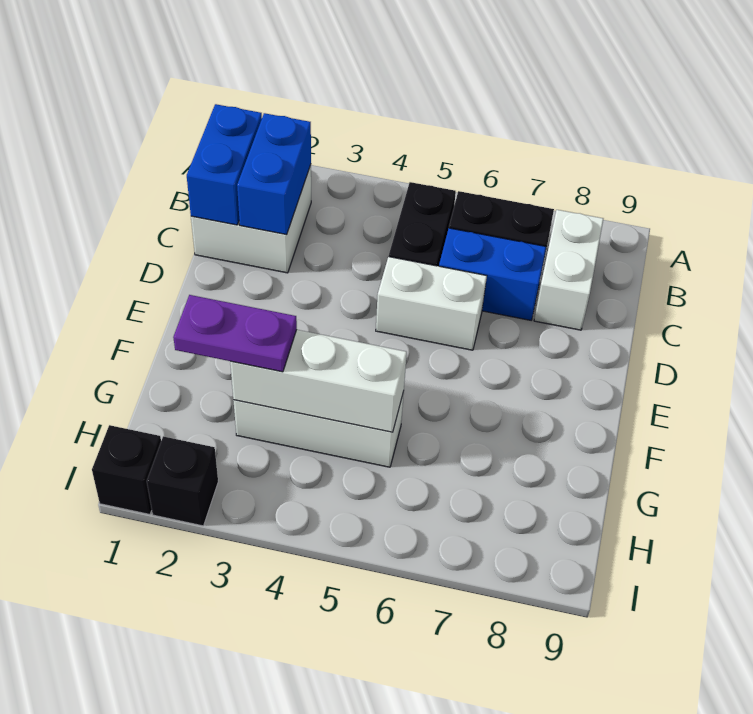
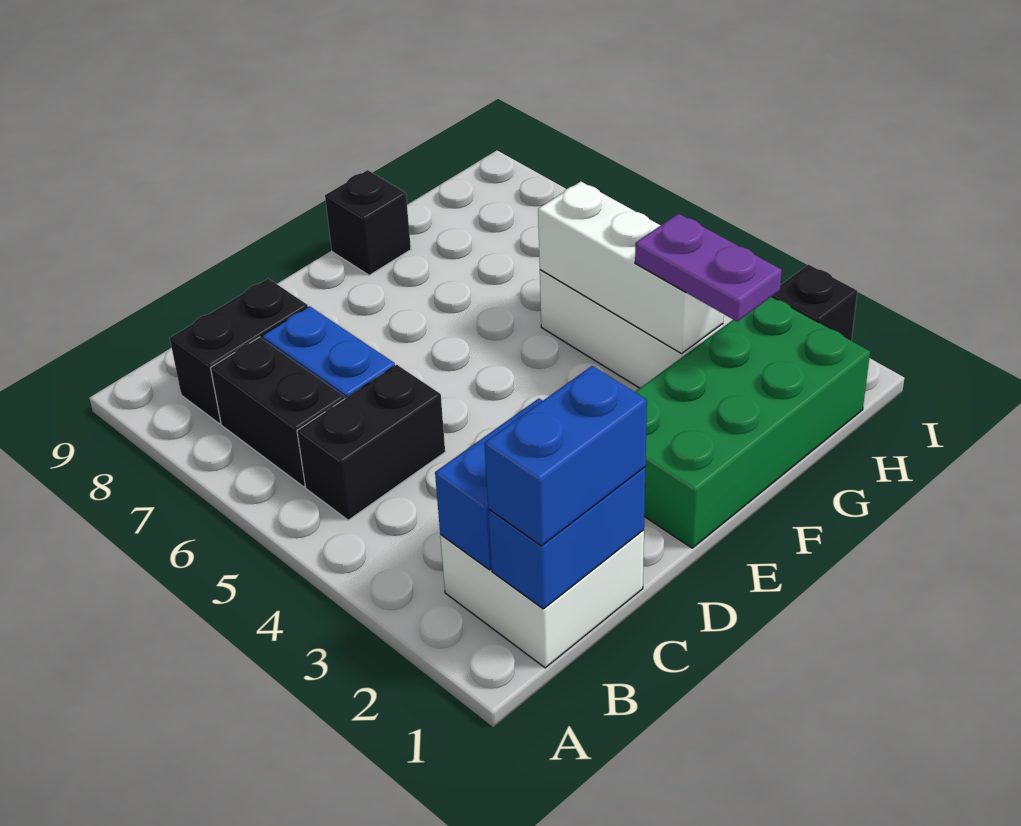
none -> blue brick B1:C1 level 3
white brick B8:C8 level 1 -> black brick B8:C8 level 1
white brick D5:D6 level 1 -> none
none -> green brick E1:H2 level 1
black brick I1 level 1 -> black brick F9 level 1

